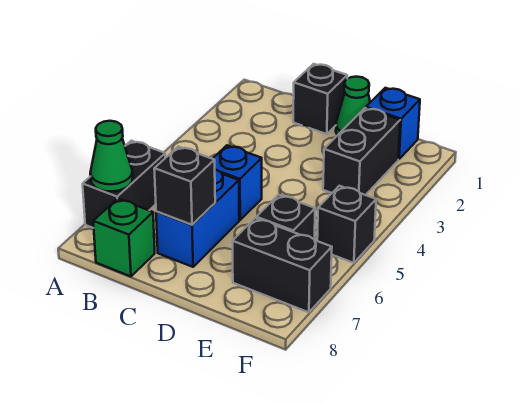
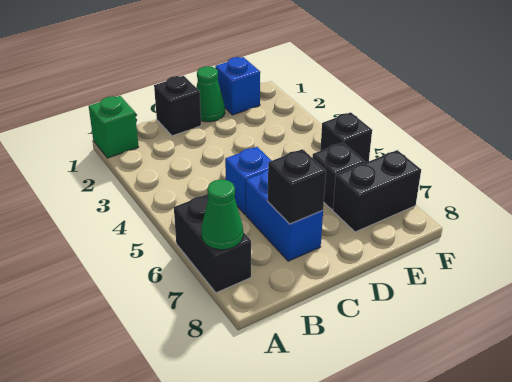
green brick B8 level 1 -> green brick A1 level 1
black brick E2:E3 level 1 -> none

